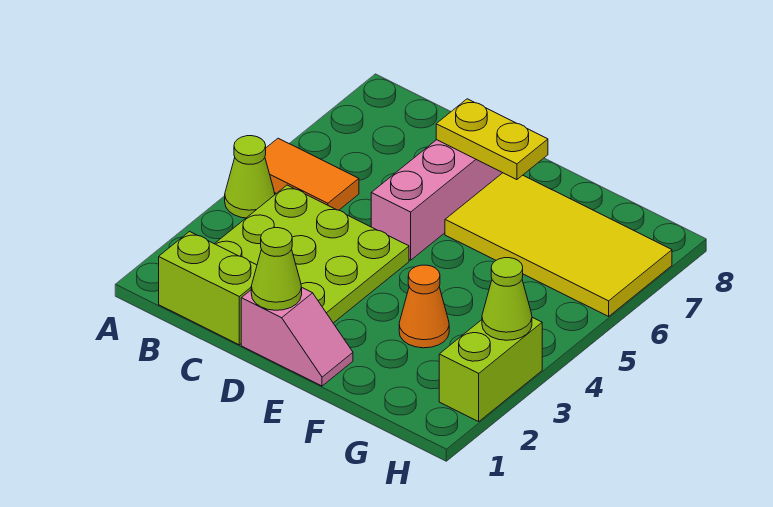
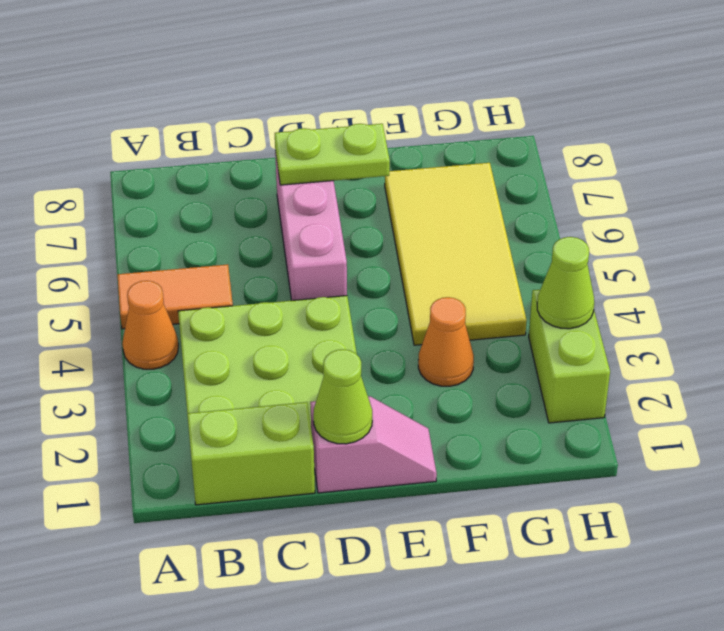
lime cone A4 level 1 -> orange cone A4 level 1
yellow plate D7:E7 level 2 -> lime plate D7:E7 level 2
yellow tile E6:H7 level 1 -> yellow tile F4:G7 level 1

